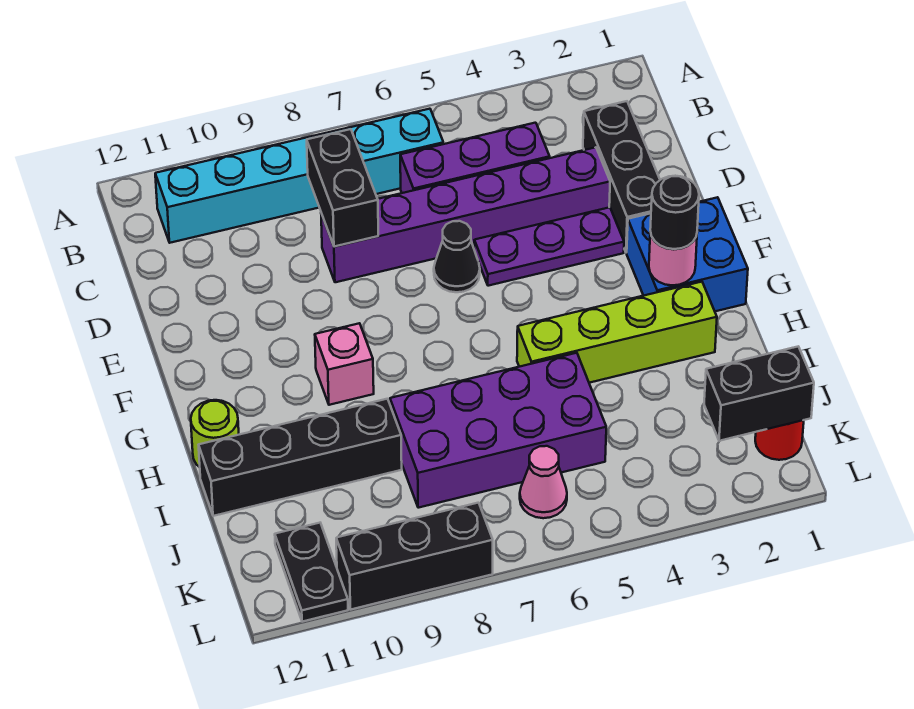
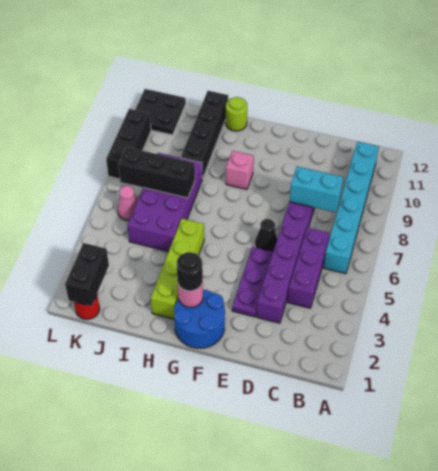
black brick C2:E2 level 1 -> black brick I7:K7 level 2
black brick C8:D8 level 2 -> cyan brick C8:D8 level 2
blue brick F1:G2 level 1 -> blue round brick F1:G2 level 1
black plate K11:L11 level 1 -> black plate K11:L12 level 1

